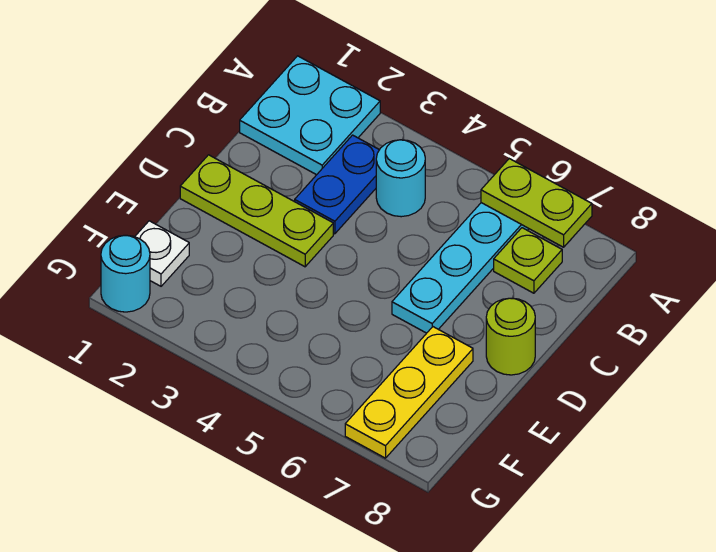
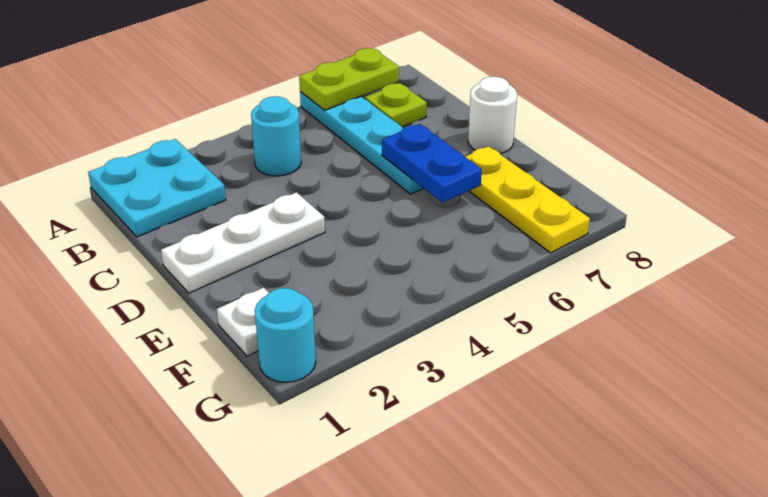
blue plate B3:C3 level 1 -> blue plate D6:E6 level 2
lime plate D1:D3 level 1 -> white plate D1:D3 level 1
lime round brick D8 level 1 -> white round brick D8 level 1

